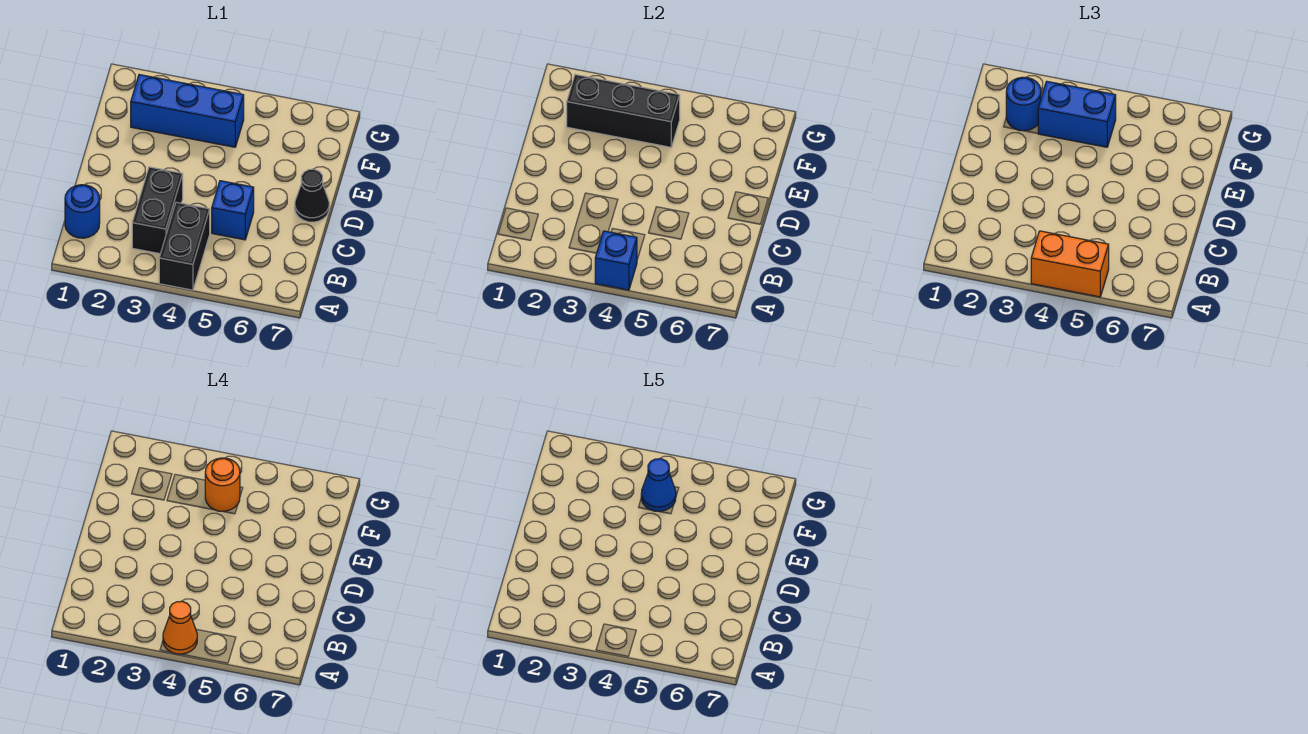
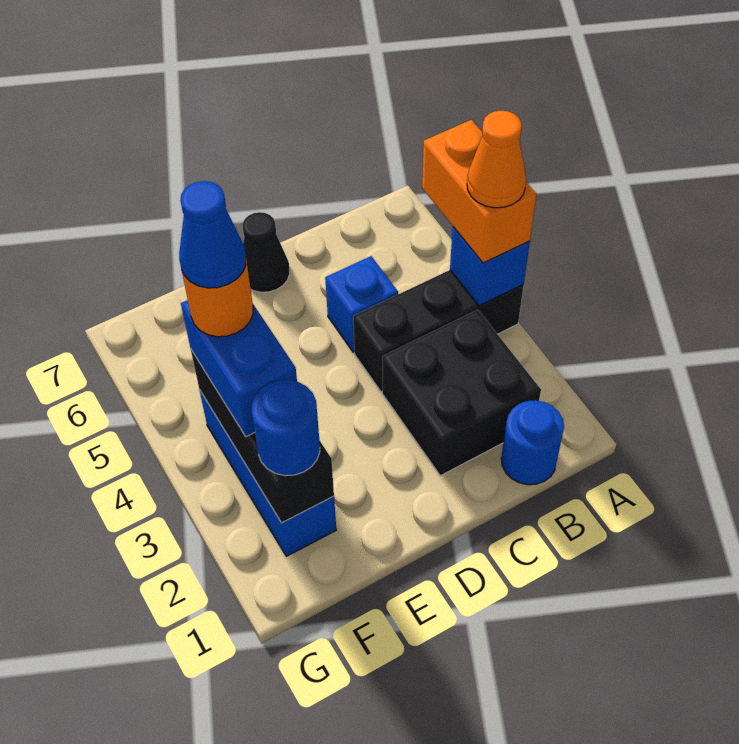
black brick A4:B4 level 1 -> black brick A4:C4 level 1
black brick B3:C3 level 1 -> black brick B2:C3 level 1

